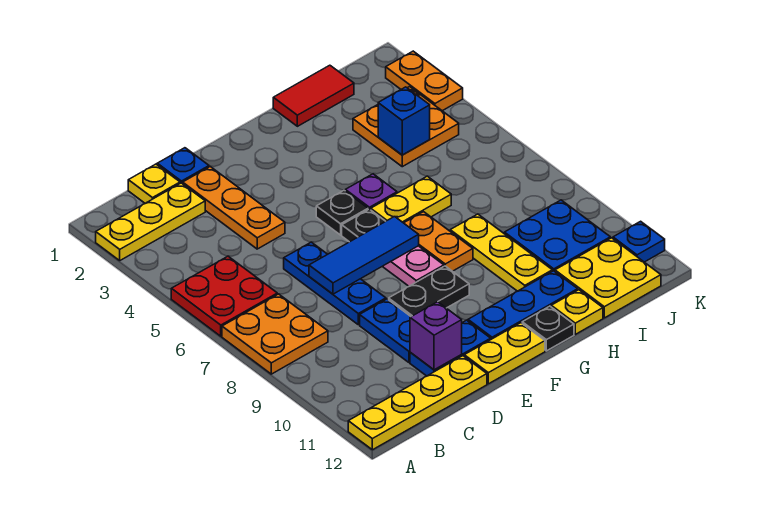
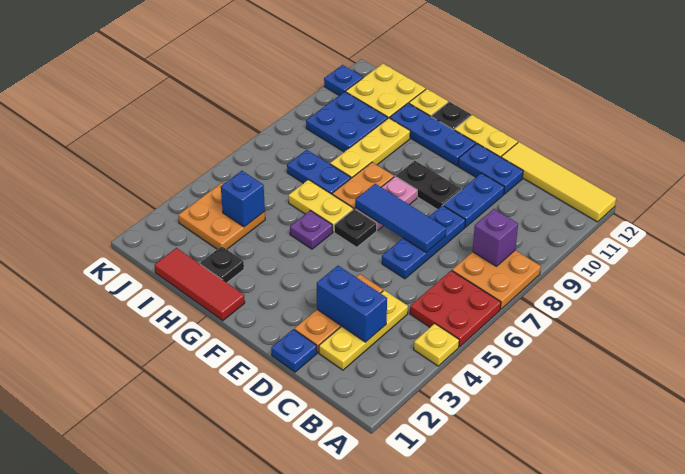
yellow plate A2:C2 level 1 -> yellow plate C2:C4 level 1
yellow plate A12:D12 level 1 -> yellow tile A12:D12 level 1
yellow plate C1 level 1 -> yellow plate A4 level 1
none -> blue brick C3:D3 level 2
purple brick D11 level 2 -> purple brick B8 level 2
black plate F5 level 1 -> black plate H2 level 1
red tile H1:I1 level 1 -> red tile G1:I1 level 1
none -> blue plate H7:I7 level 1
orange plate K2:K3 level 1 -> none

